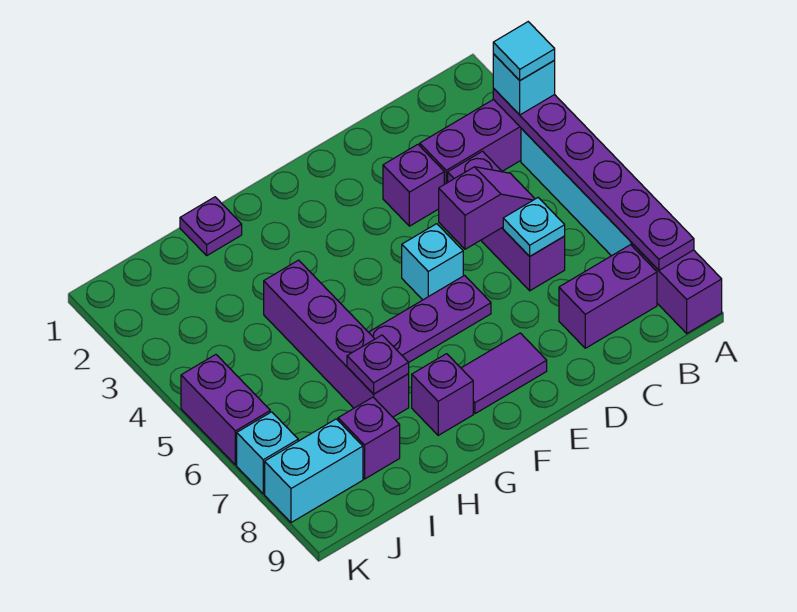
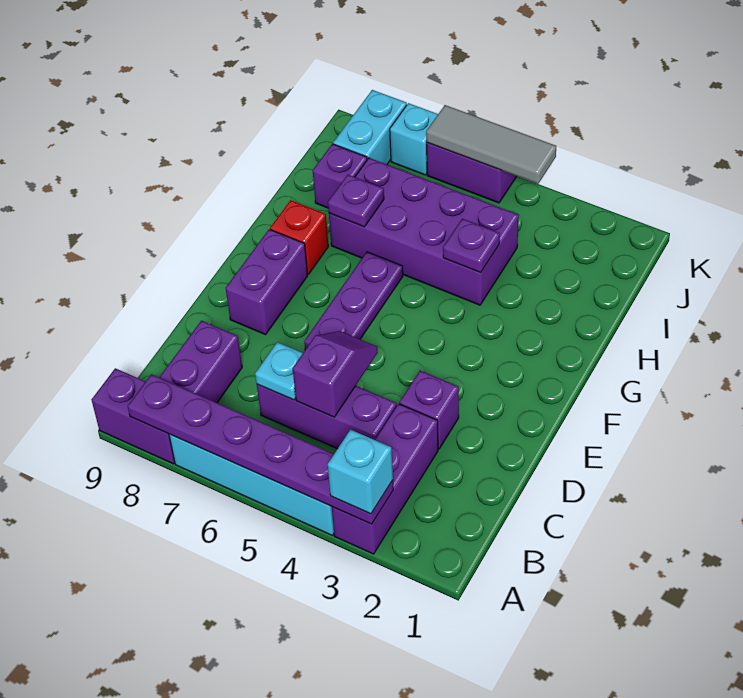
cyan tile A3 level 4 -> none
purple slope C5:D5 level 2 top D -> purple slope C5:D5 level 2 top C
cyan brick E5 level 1 -> none
purple tile E8:F8 level 1 -> purple brick E8:F8 level 1
purple brick G8 level 1 -> red brick G8 level 1
purple plate H1 level 1 -> purple plate H4 level 2
purple brick H4:H7 level 1 -> purple brick H4:I7 level 1
none -> grey tile K4:K6 level 2

